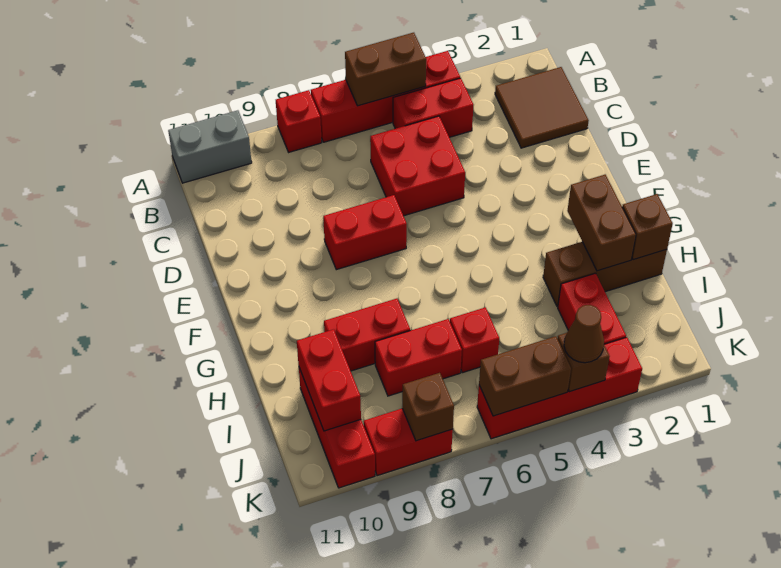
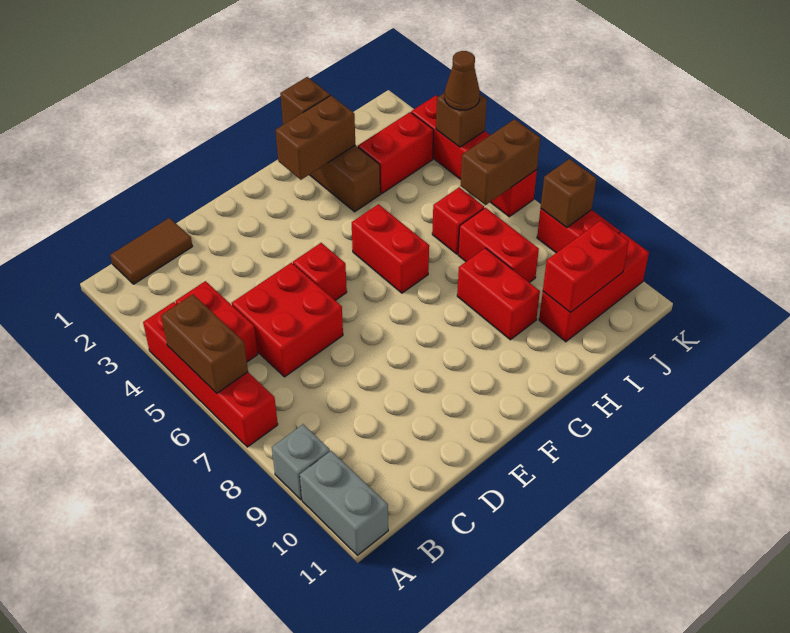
red brick A8 level 1 -> red brick E5 level 1
none -> grey brick A9 level 1
brown tile B1:C2 level 1 -> brown tile B1:C1 level 1
red brick E7:E8 level 1 -> red brick G5:G6 level 1
brown brick K5:K6 level 2 -> brown brick J6:K6 level 2

